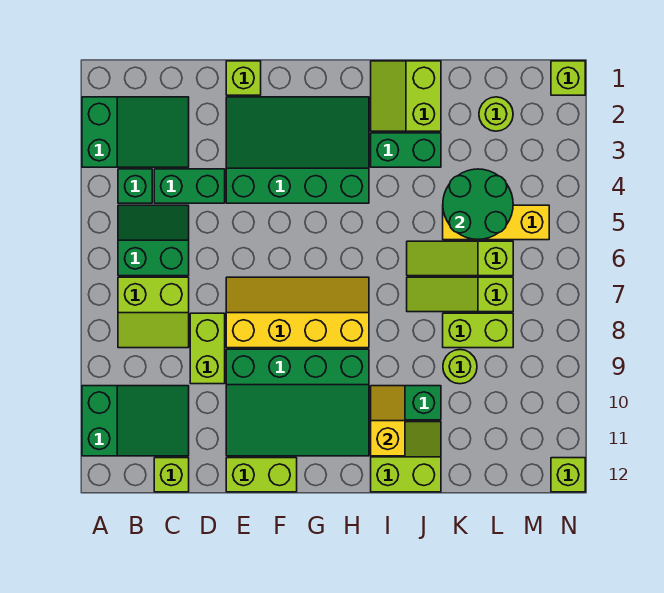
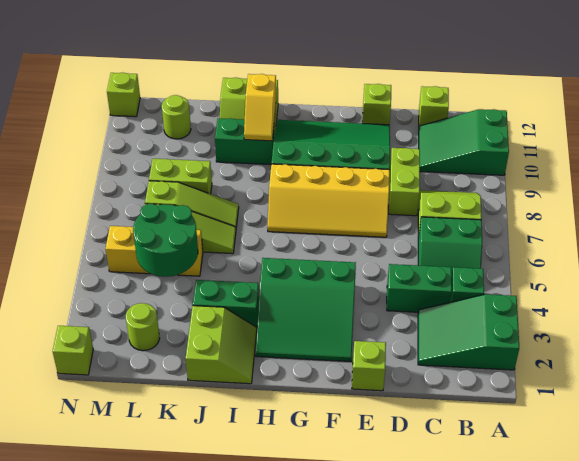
green slope E2:H4 level 1 top 4 -> green slope F2:H4 level 1 top 4
lime brick E12:F12 level 1 -> lime brick E12 level 1
lime round brick K9 level 1 -> lime round brick L11 level 1

